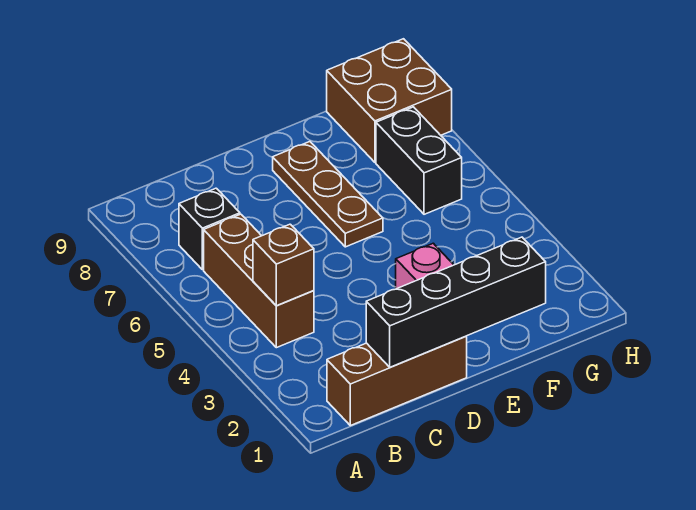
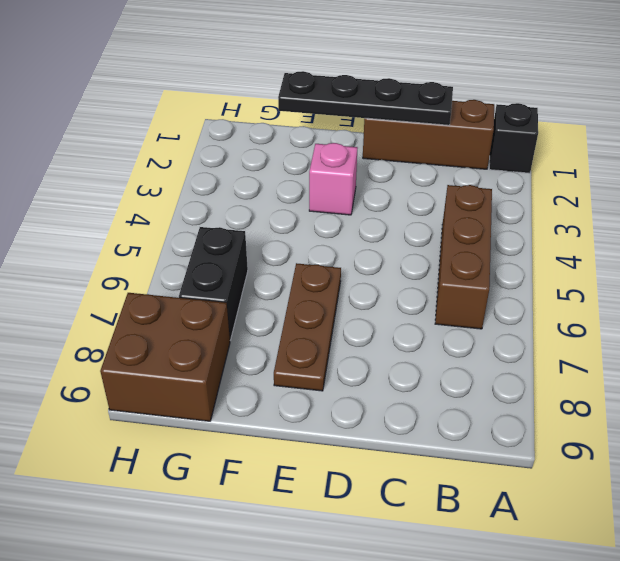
brown brick B4 level 2 -> none
black brick B7 level 1 -> black brick A1 level 1
black brick C1:F1 level 2 -> black plate C1:F1 level 2

